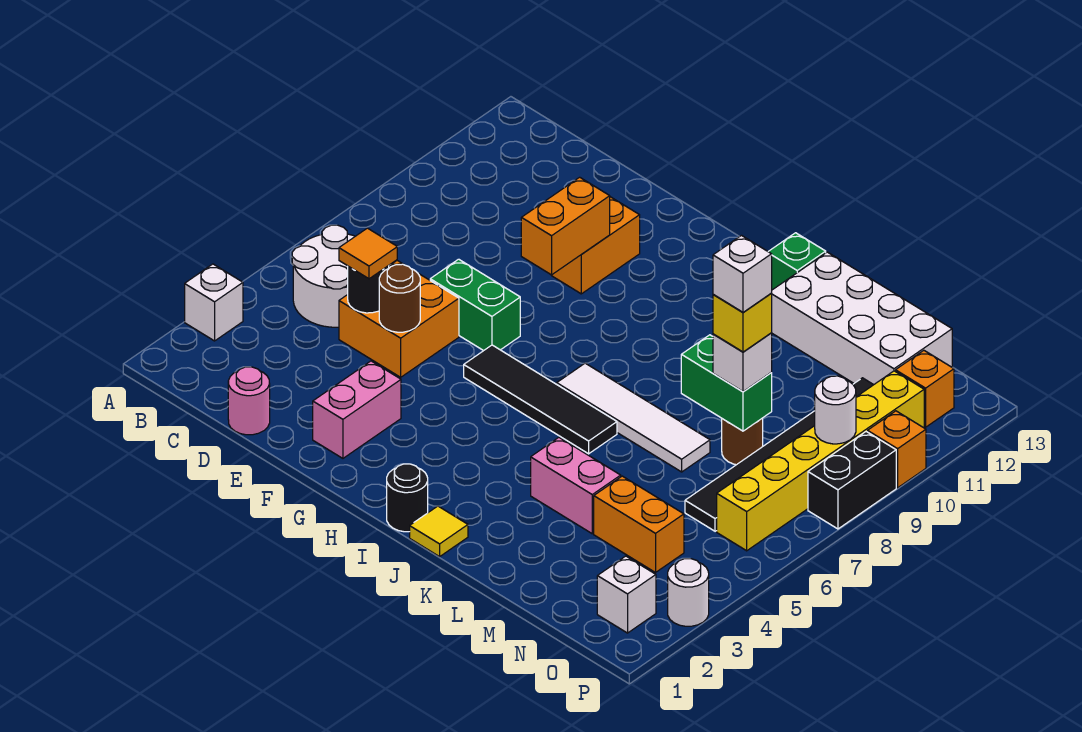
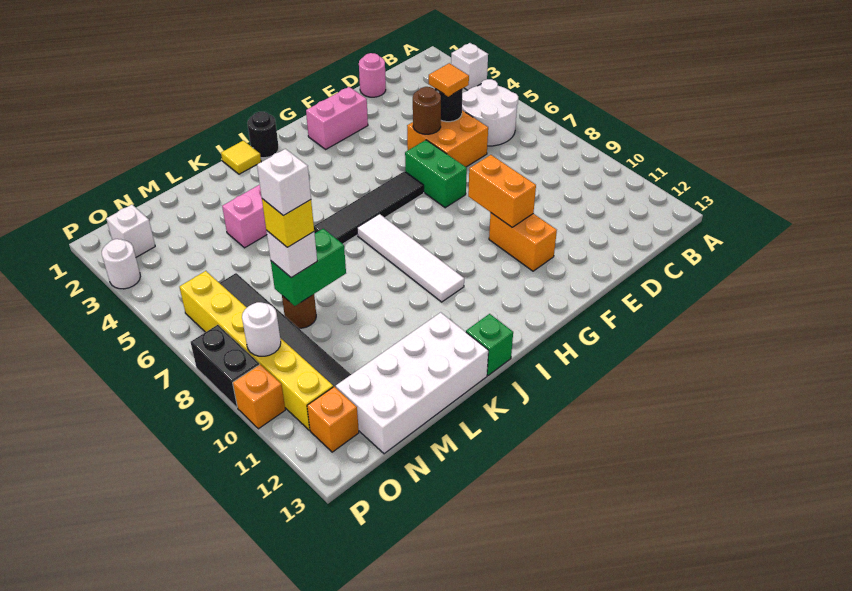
green brick E7:F7 level 1 -> green brick F6:F7 level 1
pink brick F2:F3 level 1 -> pink brick F2:G2 level 1
white tile I7:L7 level 1 -> white tile I7:I10 level 1
orange brick M4:N4 level 1 -> none

